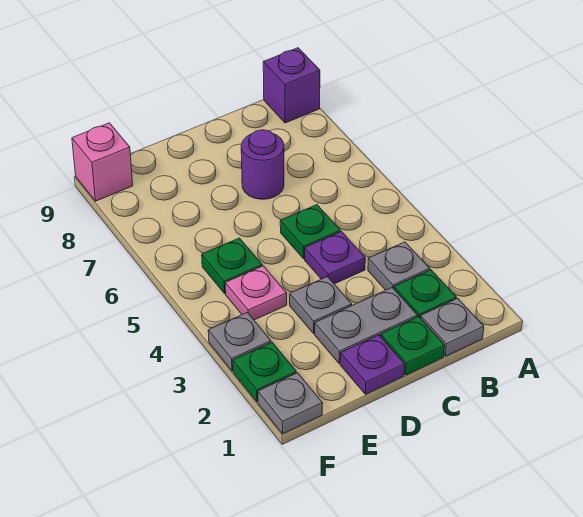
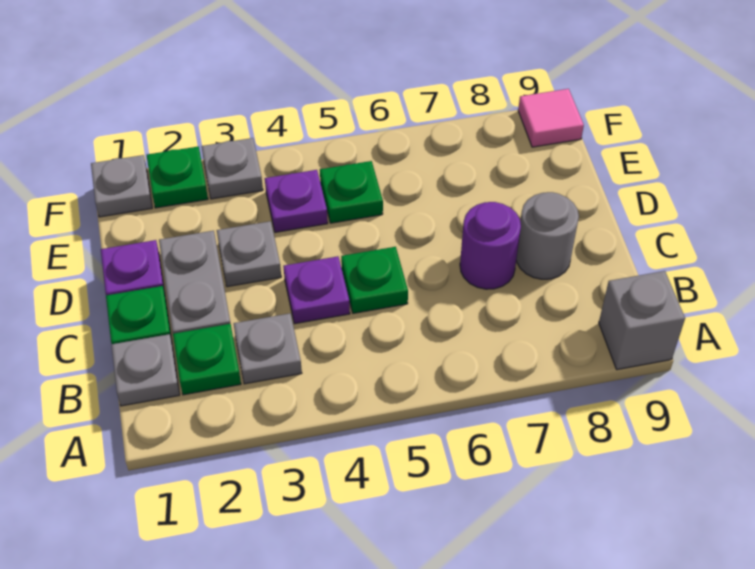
purple brick A9 level 1 -> grey brick A9 level 1
none -> grey round brick C8 level 1
pink plate E4 level 1 -> purple plate E4 level 1
pink brick F9 level 1 -> pink tile F9 level 1

